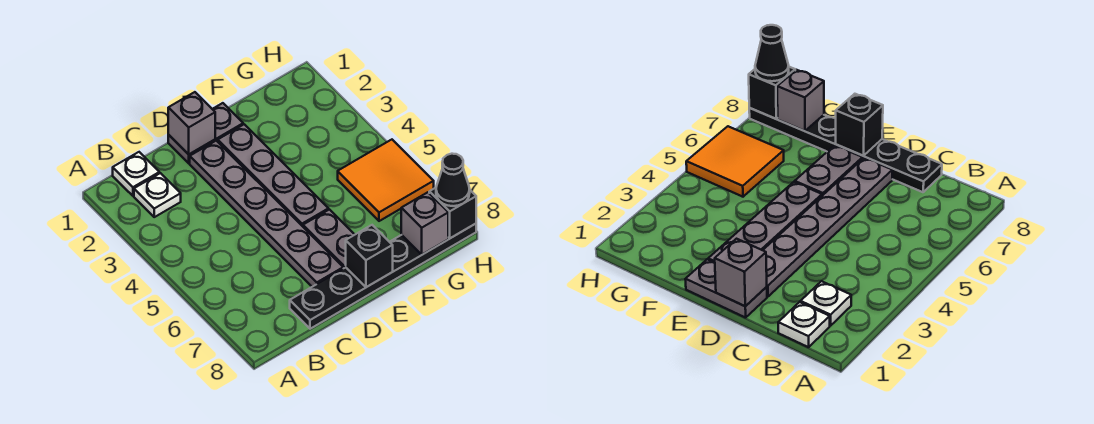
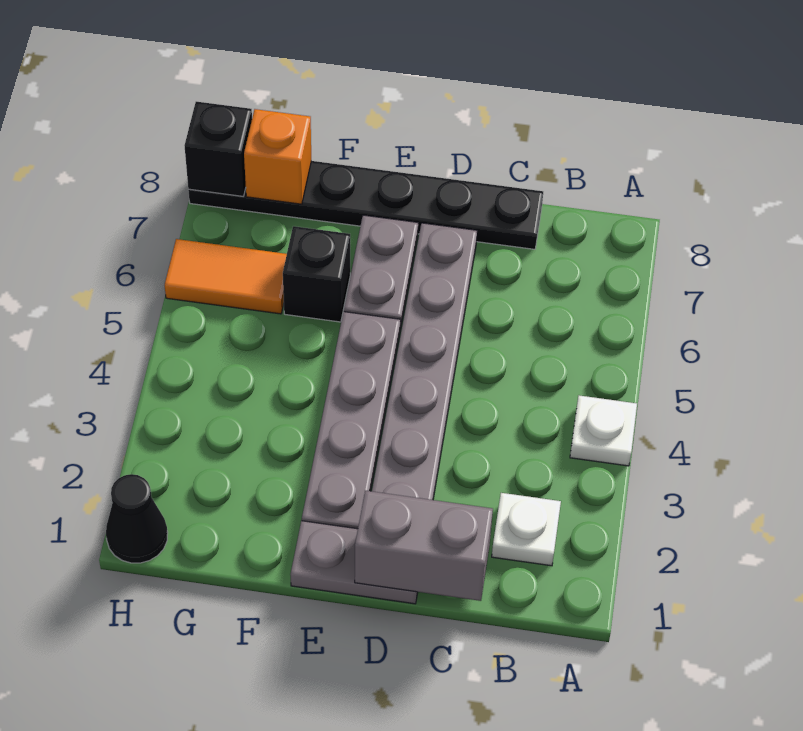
white plate B1 level 1 -> white plate A4 level 1
grey brick D1 level 2 -> grey brick C1:D1 level 2
black brick E8 level 2 -> black brick F6 level 1
orange tile G5:H6 level 1 -> orange tile G6:H6 level 1
grey brick G8 level 2 -> orange brick G8 level 2
black cone H8 level 3 -> black cone H1 level 1

